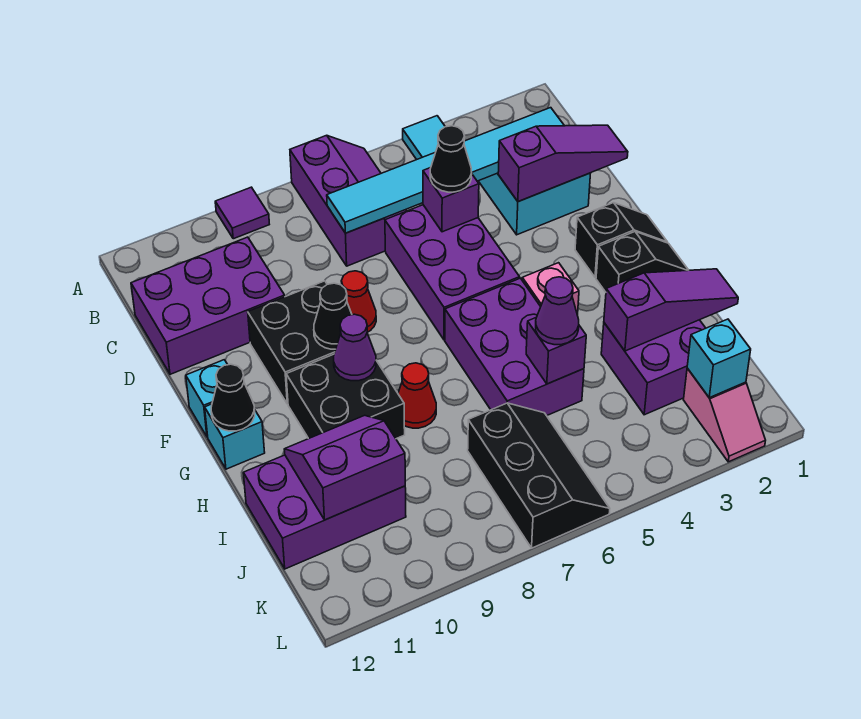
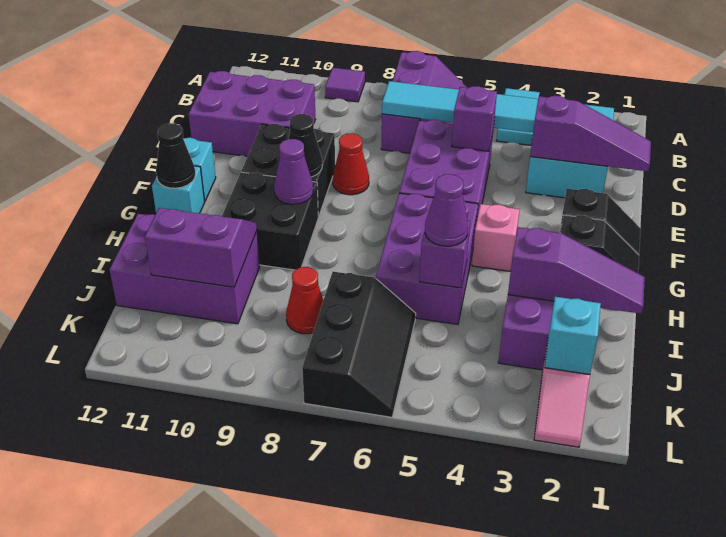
black cone D5 level 3 -> none
red cone H8 level 1 -> red cone J8 level 1

